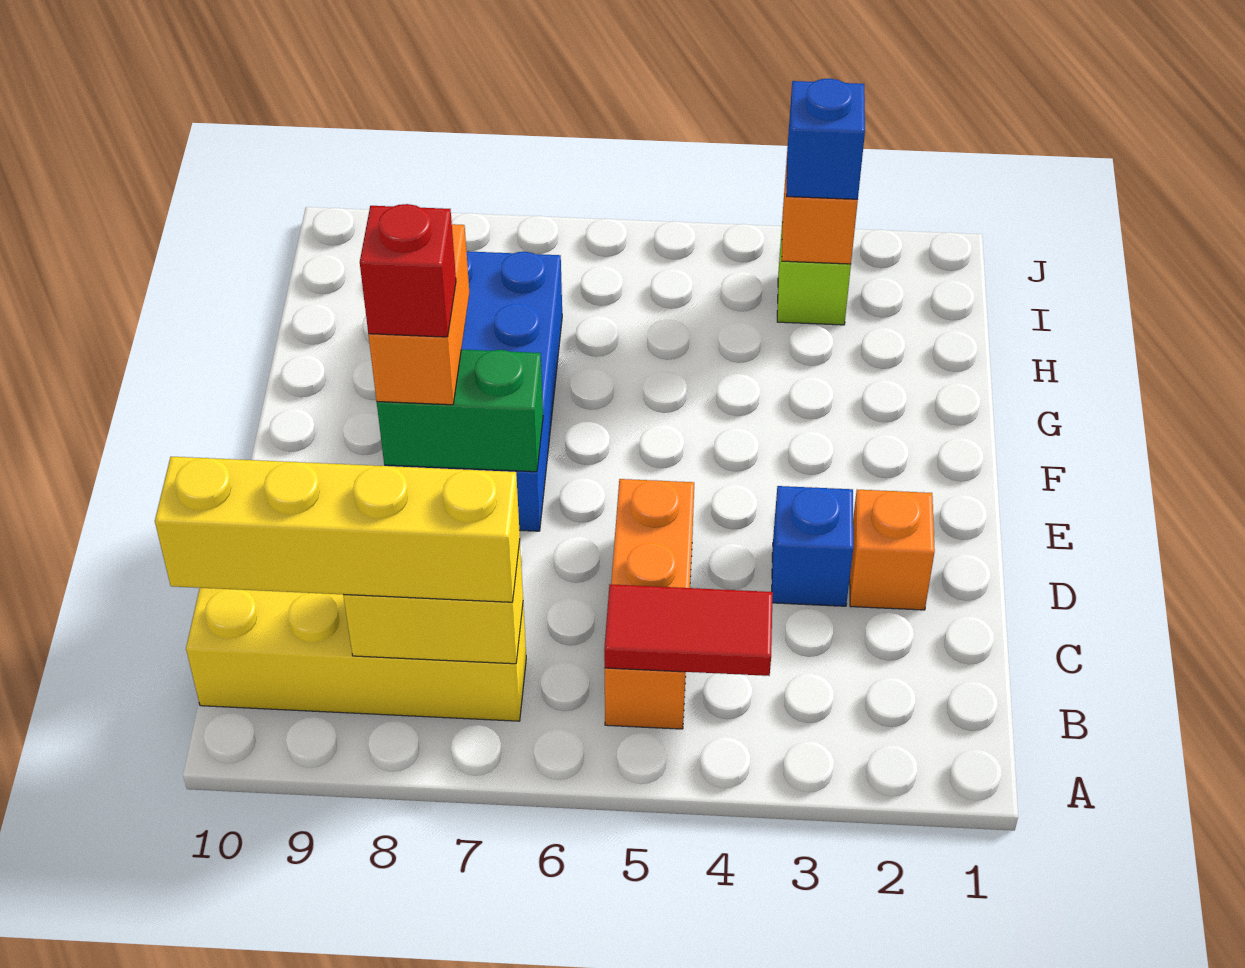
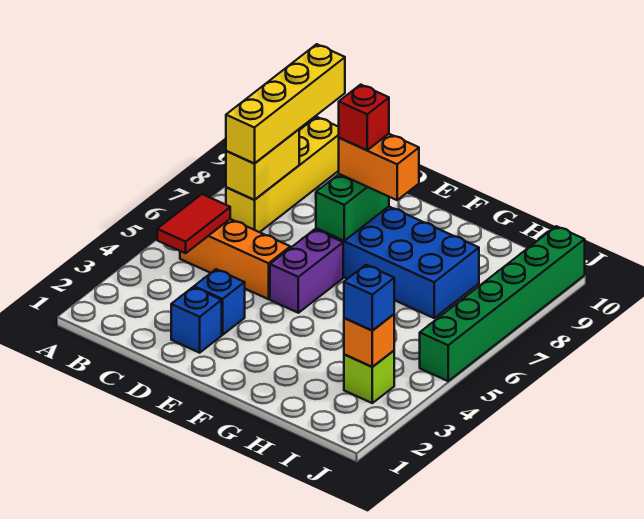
orange brick D2 level 1 -> blue brick D2 level 1
none -> purple brick E5:E6 level 1
none -> green brick J5:J10 level 1

